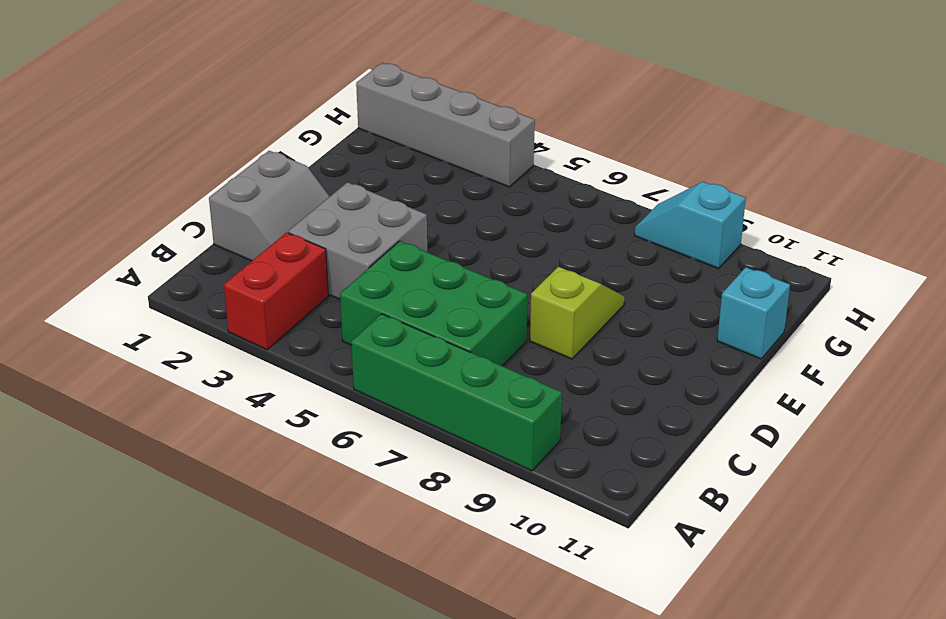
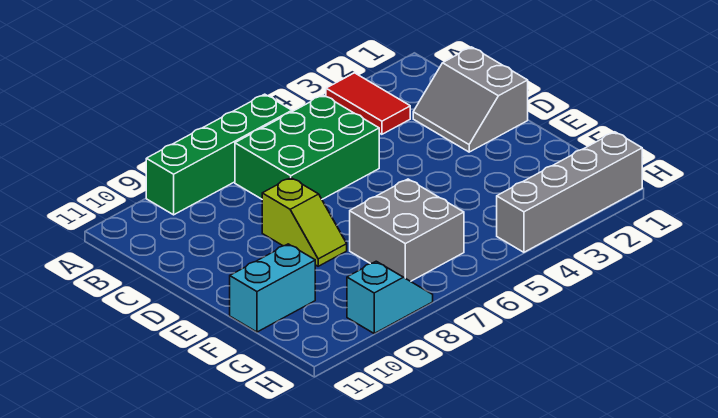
red brick A3:B3 level 1 -> red tile A3:B3 level 1
grey brick C3:D4 level 1 -> grey brick F6:G7 level 1
cyan brick F11 level 1 -> cyan brick F10:F11 level 1

